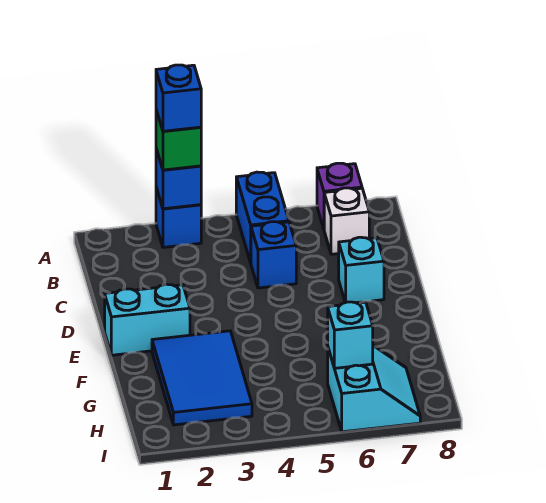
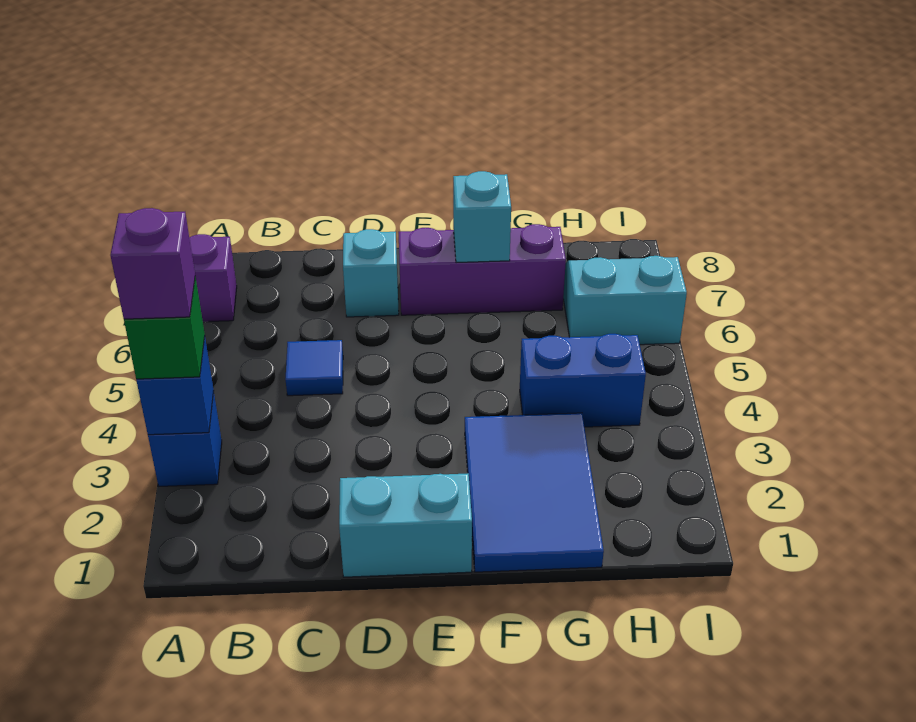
blue brick A3 level 4 -> purple brick A3 level 4
blue brick A5:B5 level 1 -> blue brick G4:H4 level 1
white brick B7 level 1 -> none
blue brick C5 level 1 -> blue tile C5 level 1
cyan brick E1:E2 level 1 -> cyan brick D1:E1 level 1
none -> purple brick E7:G7 level 1
blue tile F2:H3 level 1 -> blue tile F1:G3 level 1
cyan brick H6 level 2 -> cyan brick F7 level 2

